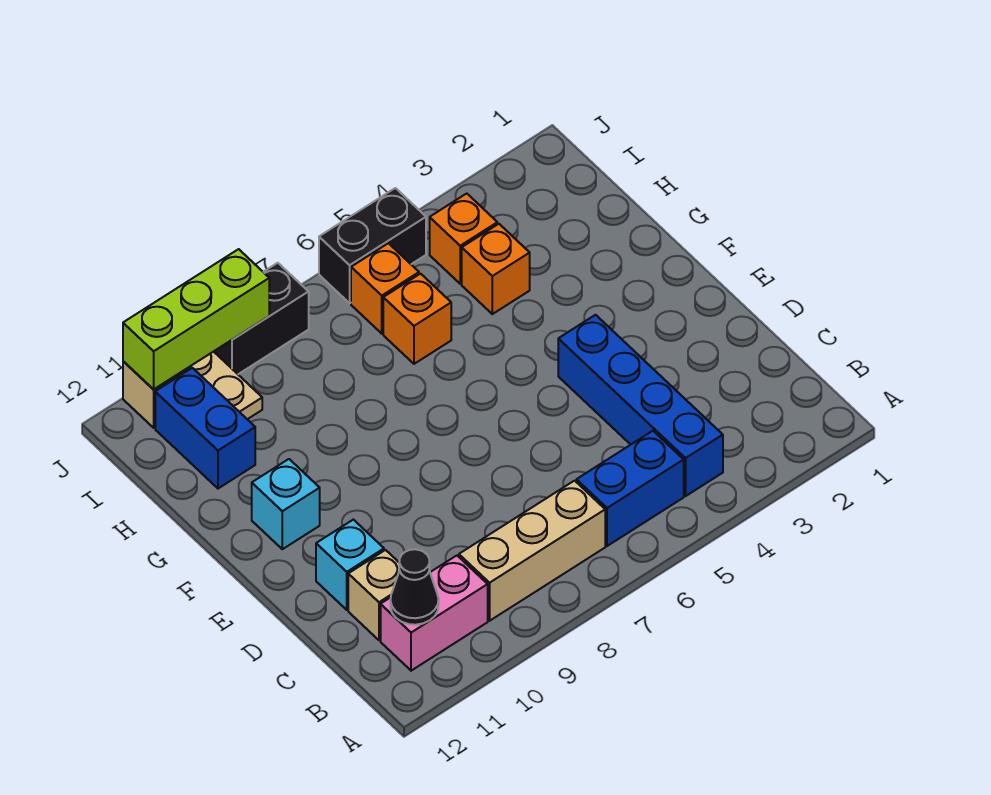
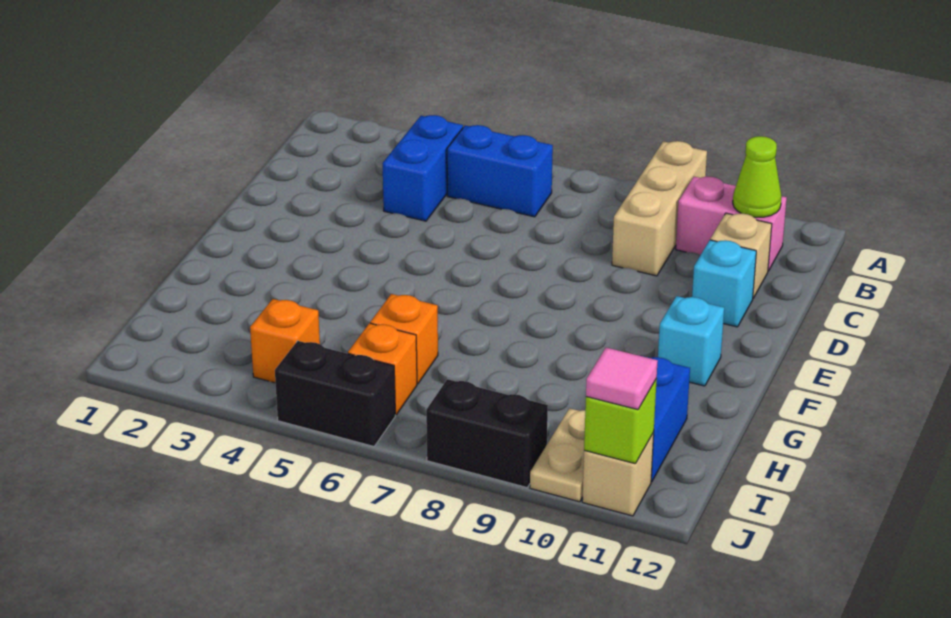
blue brick B4:E4 level 1 -> blue brick B4:C4 level 1
tan brick B7:B9 level 1 -> tan brick A9:C9 level 1
black cone B11 level 2 -> lime cone B11 level 2
orange brick H4 level 1 -> none
lime brick J9:J11 level 2 -> lime brick J11 level 2
none -> pink tile J11 level 3

